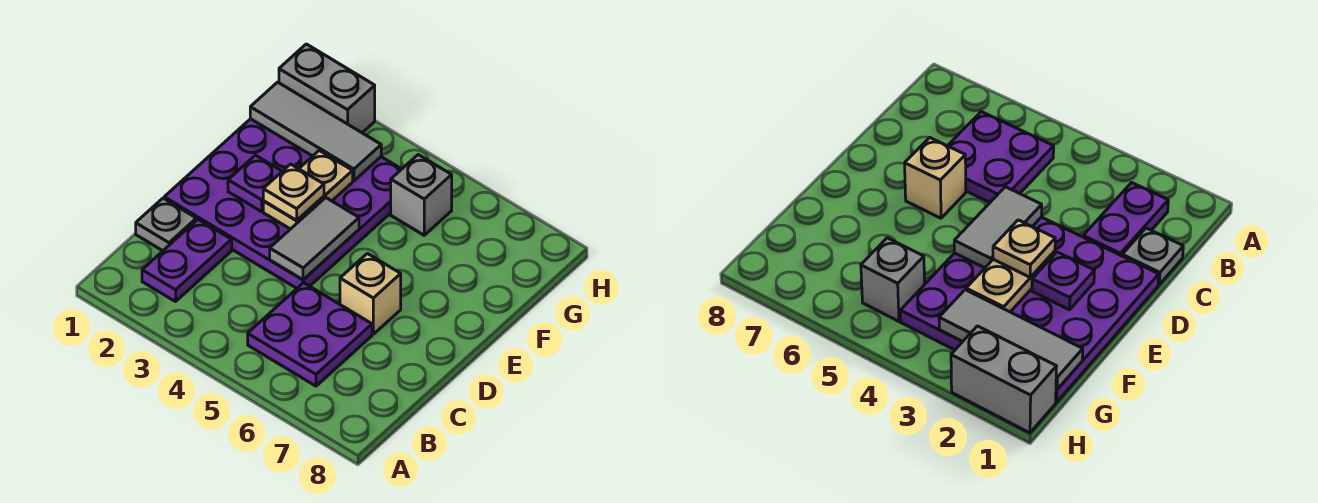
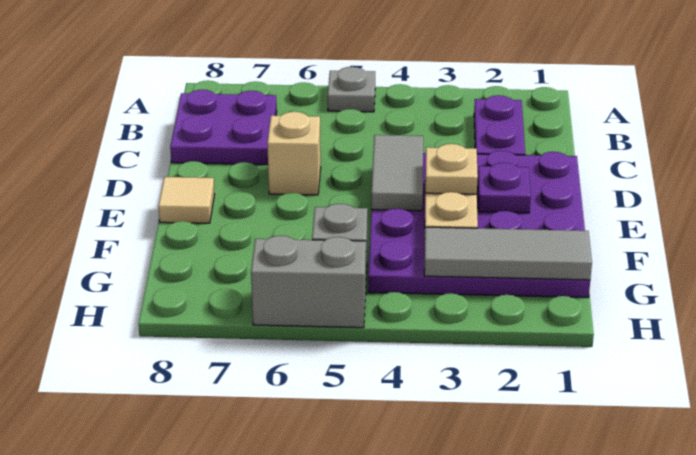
purple plate B5:C6 level 1 -> purple plate B7:C8 level 1
grey plate C1 level 1 -> grey plate A5 level 1
none -> tan tile E8 level 1
grey brick H1:H2 level 1 -> grey brick H5:H6 level 1

